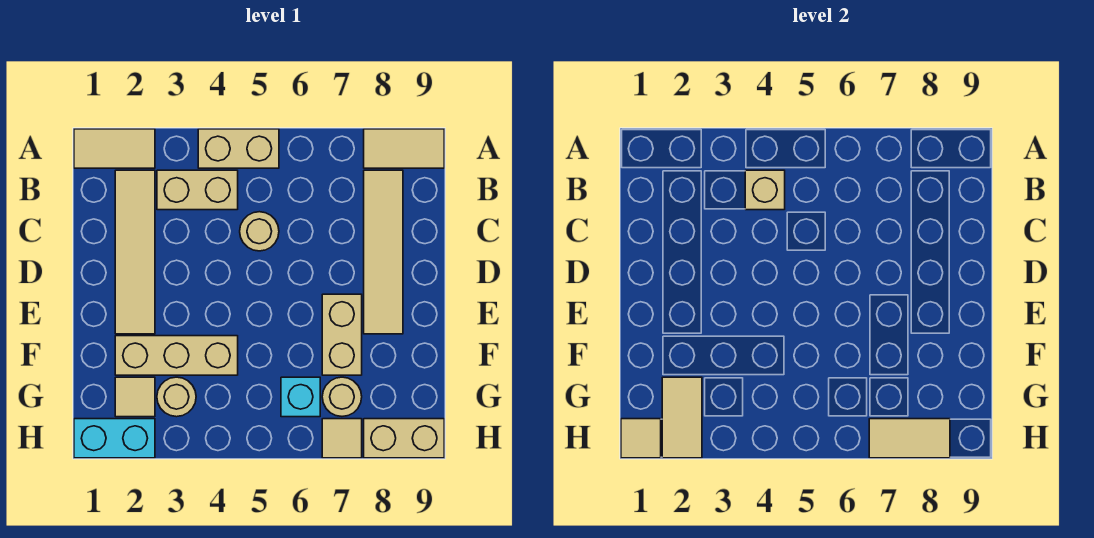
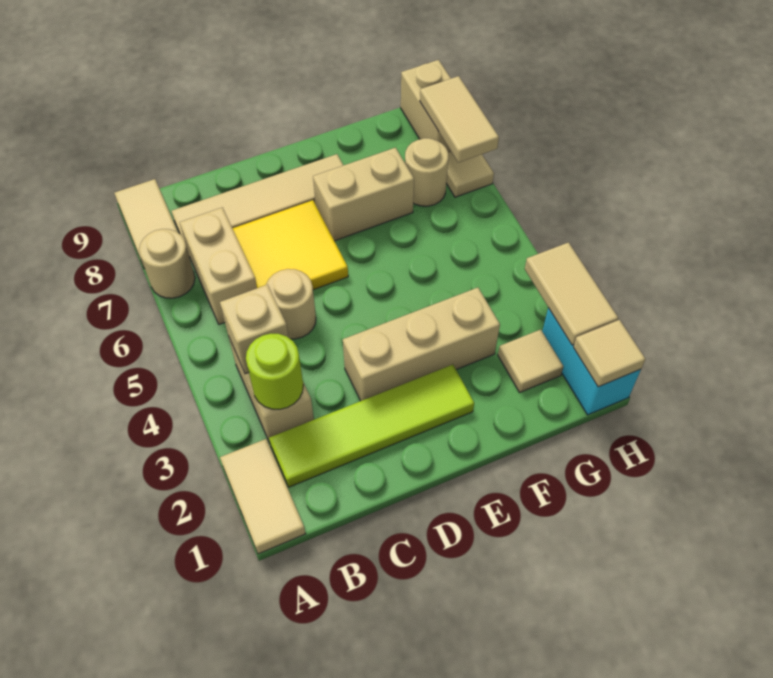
tan brick A4:A5 level 1 -> tan brick B6:B7 level 1
tan tile B2:E2 level 1 -> lime tile B2:E2 level 1
none -> lime round brick B3 level 2
none -> yellow tile C6:D7 level 1
tan brick F2:F4 level 1 -> tan brick D3:F3 level 1
tan tile G2:H2 level 2 -> tan tile H2:H3 level 2
tan round brick G3 level 1 -> tan round brick A7 level 1
cyan brick G6 level 1 -> none

